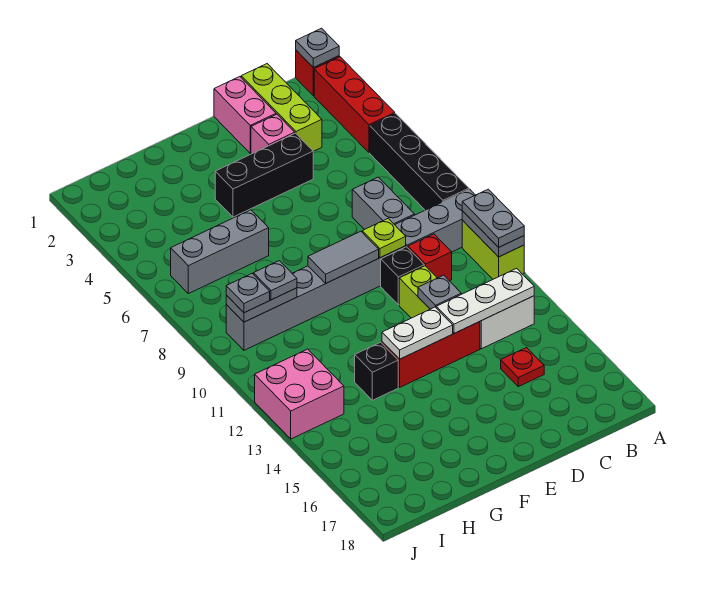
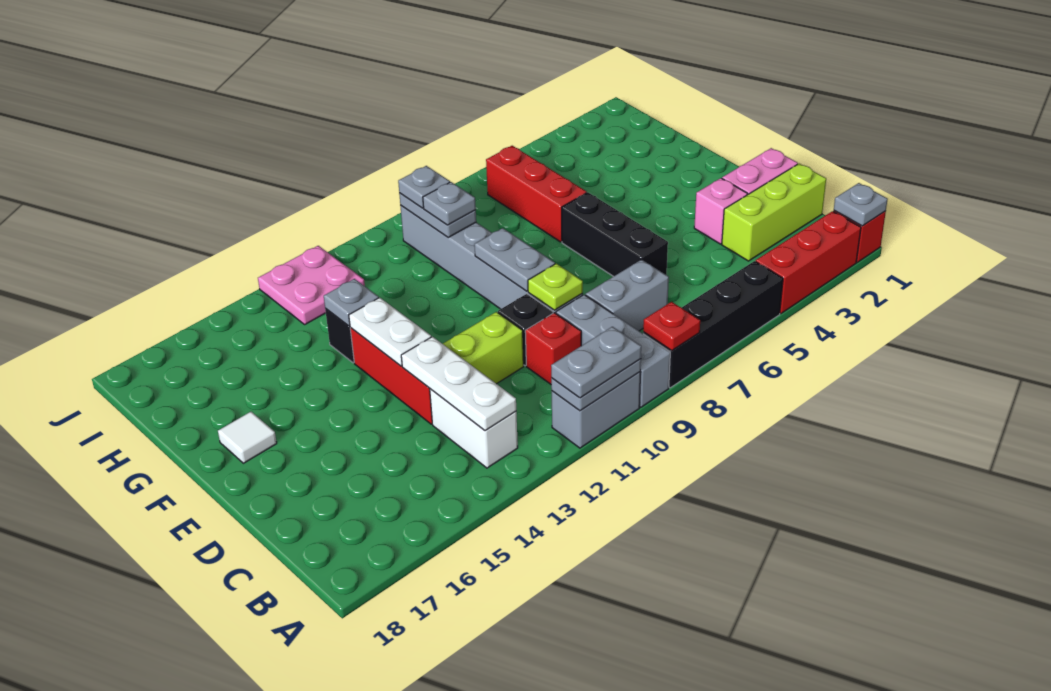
lime brick A10:A11 level 1 -> grey brick A10:A11 level 1
red plate C15 level 1 -> red plate A8 level 2
black brick D4:F4 level 1 -> black brick D6:F6 level 1
grey plate D12 level 2 -> grey plate G13 level 2
grey tile E9:F9 level 2 -> grey plate E9:F9 level 2
none -> white tile F17 level 1
grey brick G6:I6 level 1 -> red brick G6:I6 level 1
pink brick I12:J13 level 1 -> pink plate I12:J13 level 1

